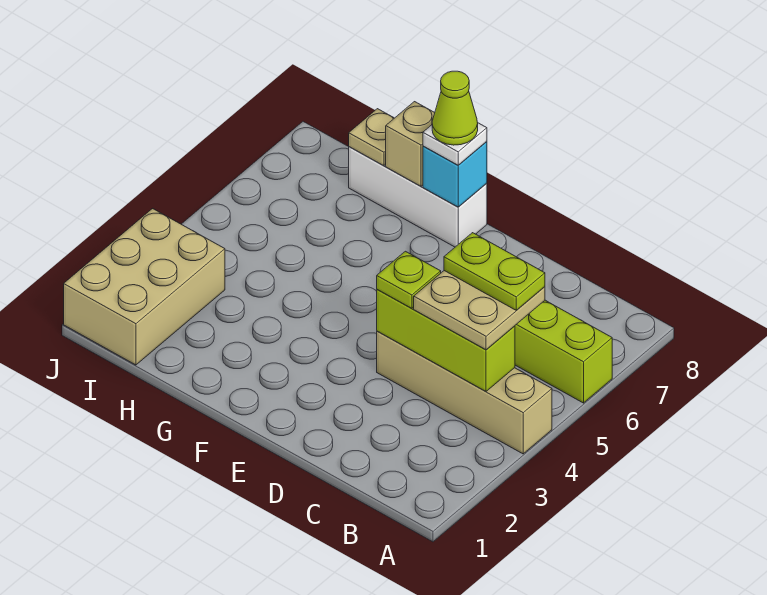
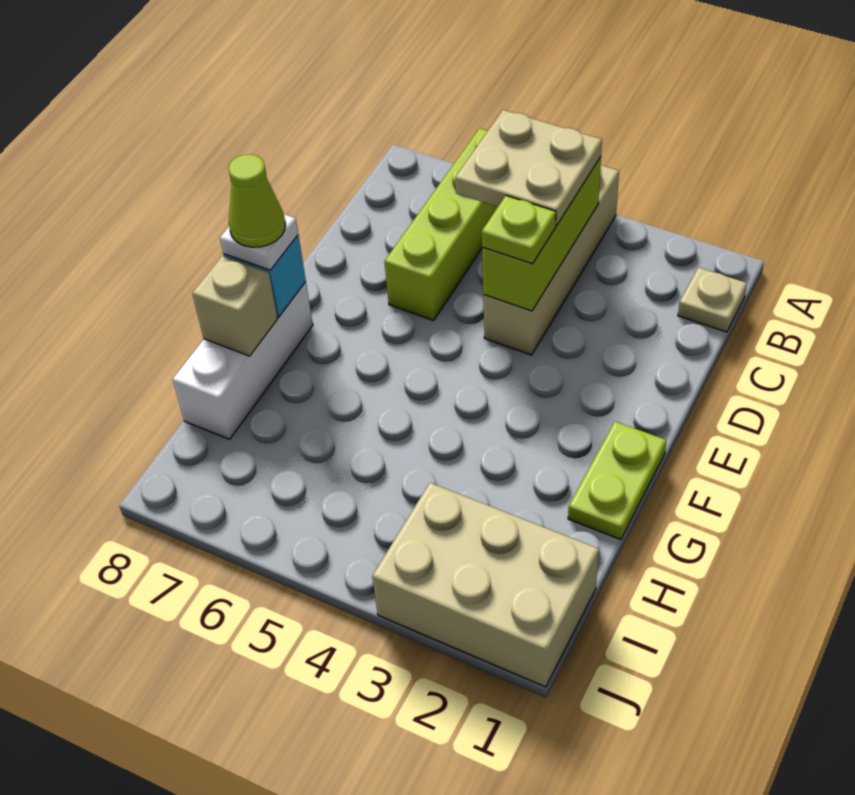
lime plate B5:C5 level 4 -> lime plate F1:G1 level 1
tan plate H8 level 2 -> tan plate B1 level 1

